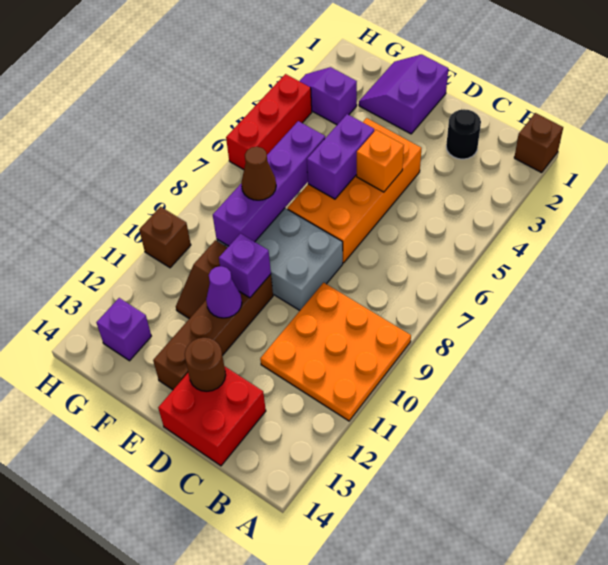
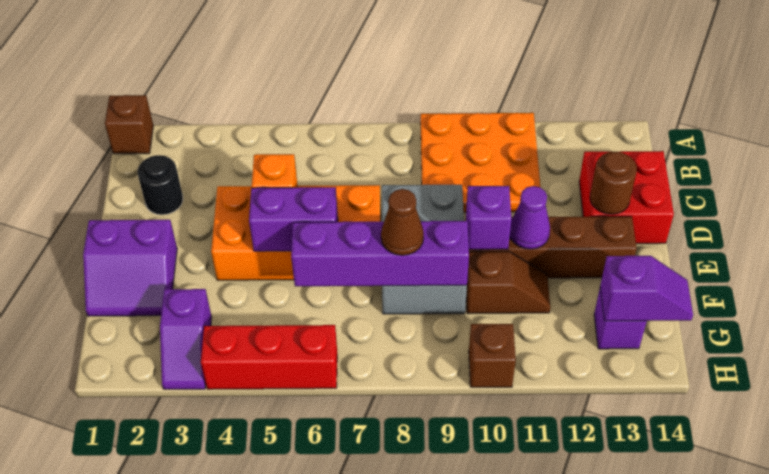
none -> purple slope G13:G14 level 2 top 13

